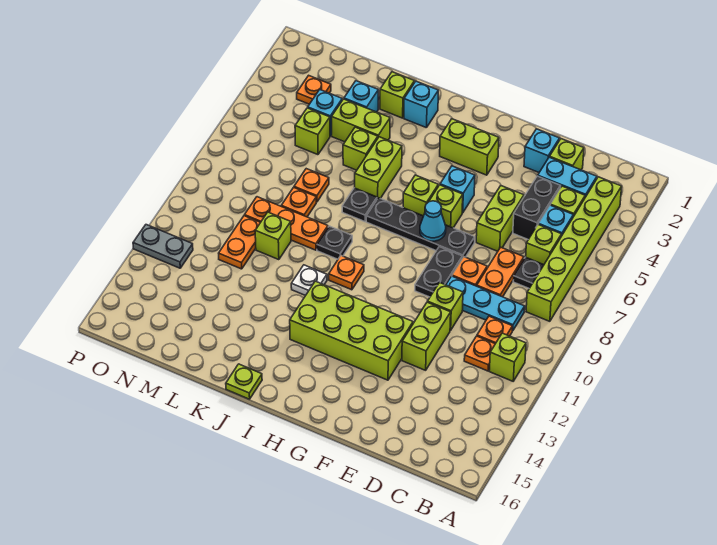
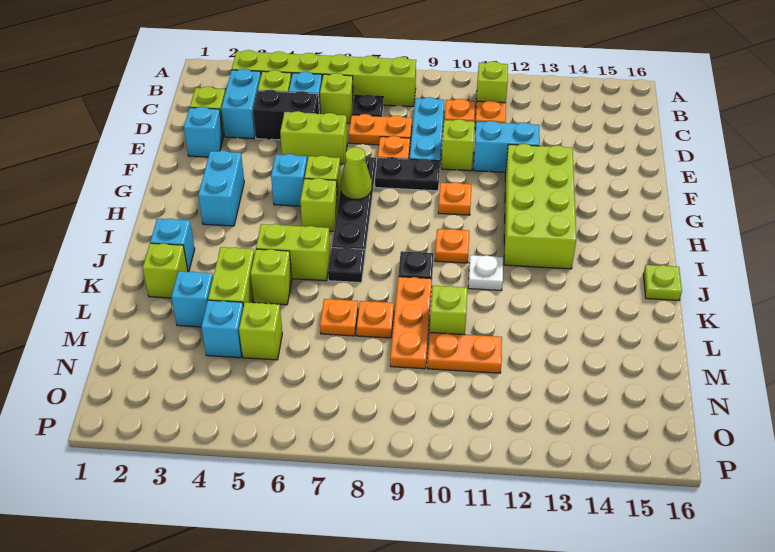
lime brick E11:E12 level 1 -> cyan brick E11:E12 level 1
lime brick G3:H3 level 1 -> cyan brick G3:H3 level 1
cyan cone G7 level 2 -> lime cone G7 level 2
orange plate N3 level 1 -> orange plate G10 level 1
grey plate O12:P12 level 1 -> none

